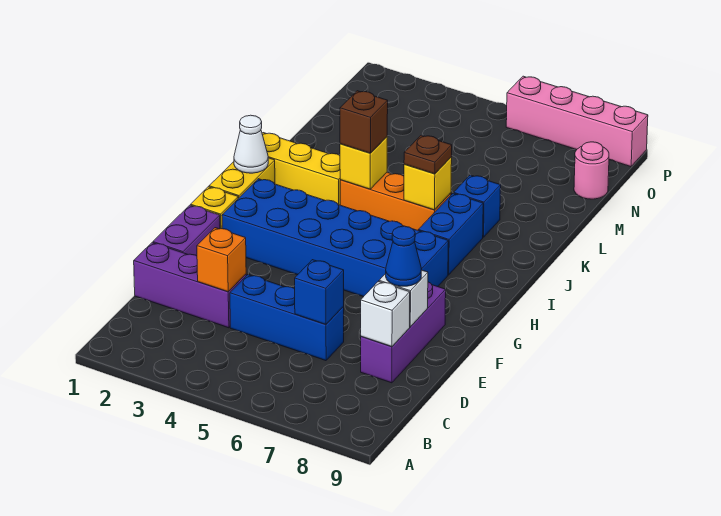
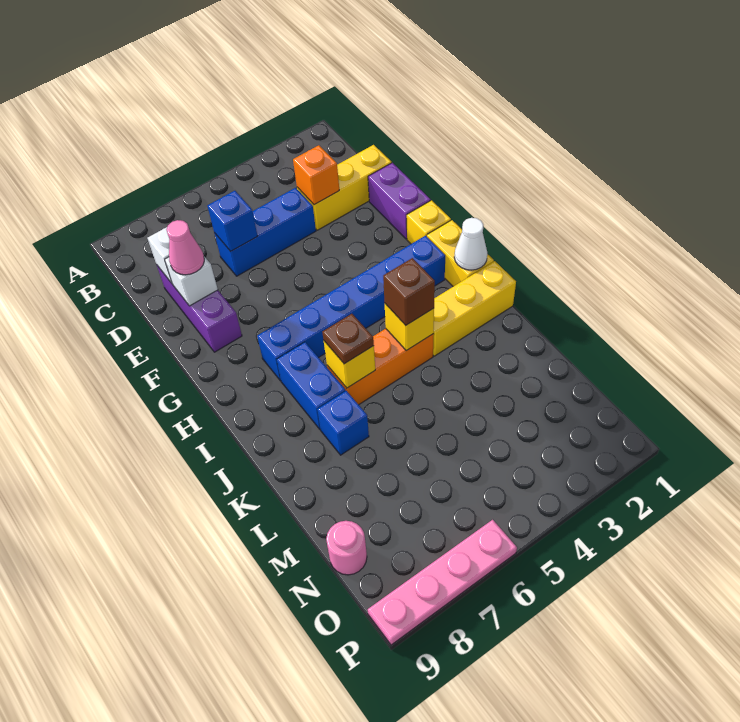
purple brick D1:D3 level 1 -> yellow brick D1:D3 level 1
blue cone E8 level 3 -> pink cone E8 level 3
blue brick G2:H7 level 1 -> blue brick H2:H7 level 1
pink brick P6:P9 level 1 -> pink plate P6:P9 level 1

